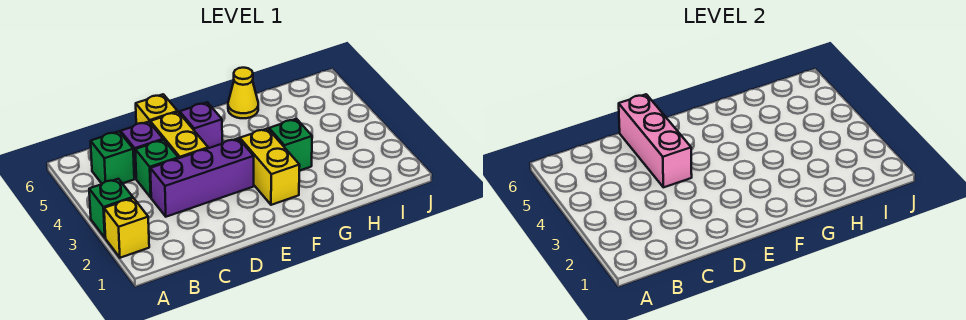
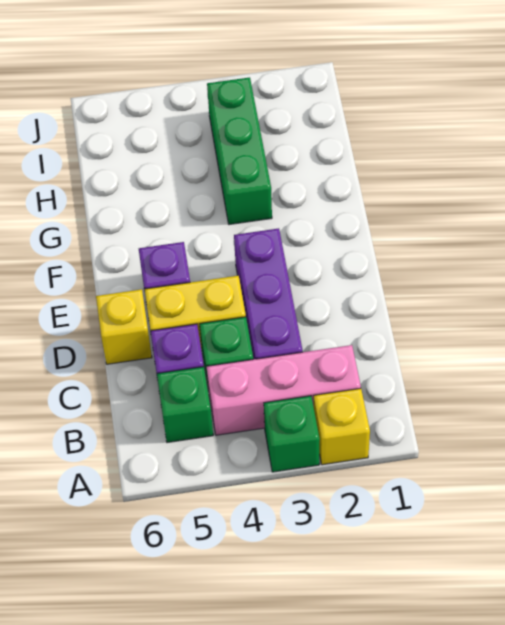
pink brick D4:D6 level 2 -> pink brick B2:B4 level 1
yellow brick F2:F3 level 1 -> none
green brick G3 level 1 -> green brick G3:I3 level 1
yellow cone G6 level 1 -> none

